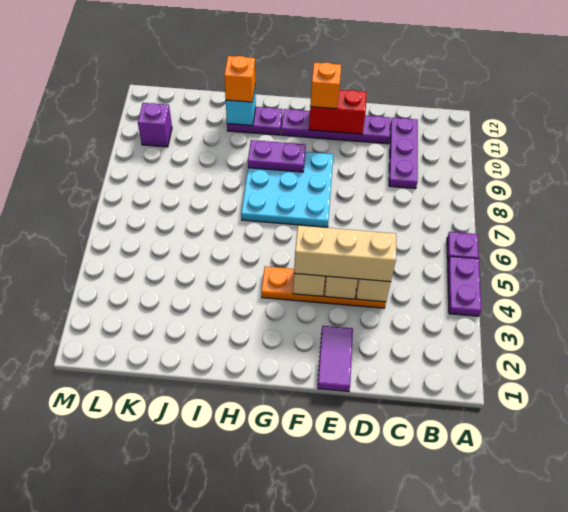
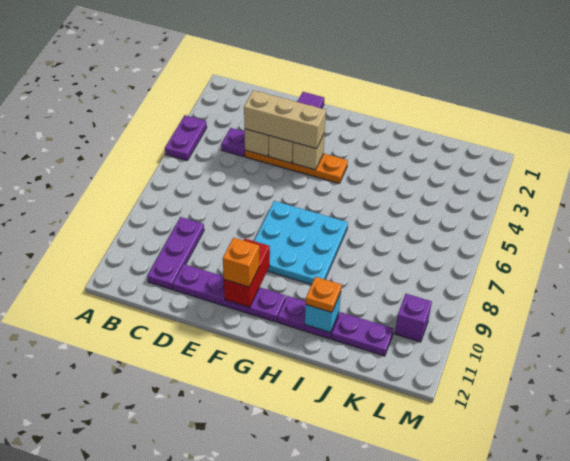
purple plate A6 level 1 -> purple plate C4 level 1
red brick E11:F11 level 2 -> red brick F10:F11 level 2
purple plate G9:H9 level 2 -> purple plate J11:K11 level 1
orange brick I11 level 3 -> orange plate I11 level 3

